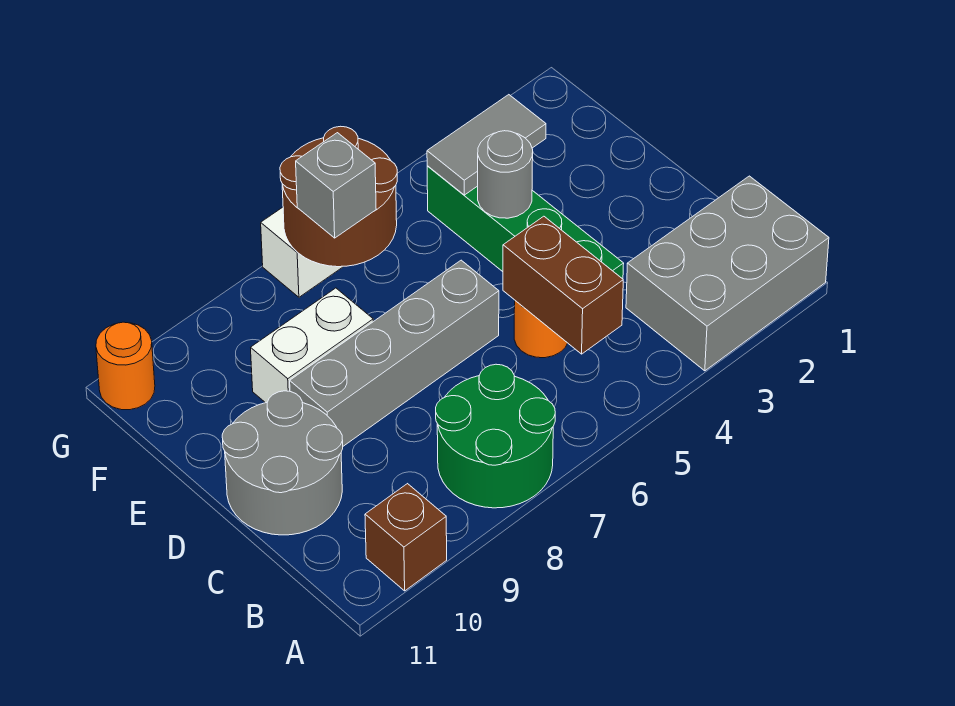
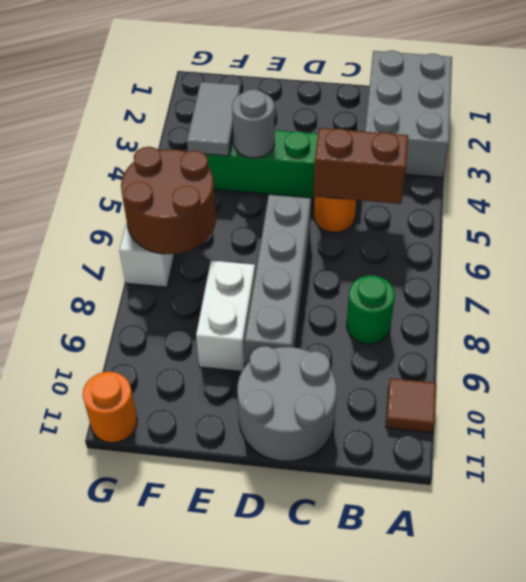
green round brick A7:B8 level 1 -> green round brick B8 level 1
brown brick A10 level 1 -> brown tile A10 level 1
grey brick F7 level 3 -> none

